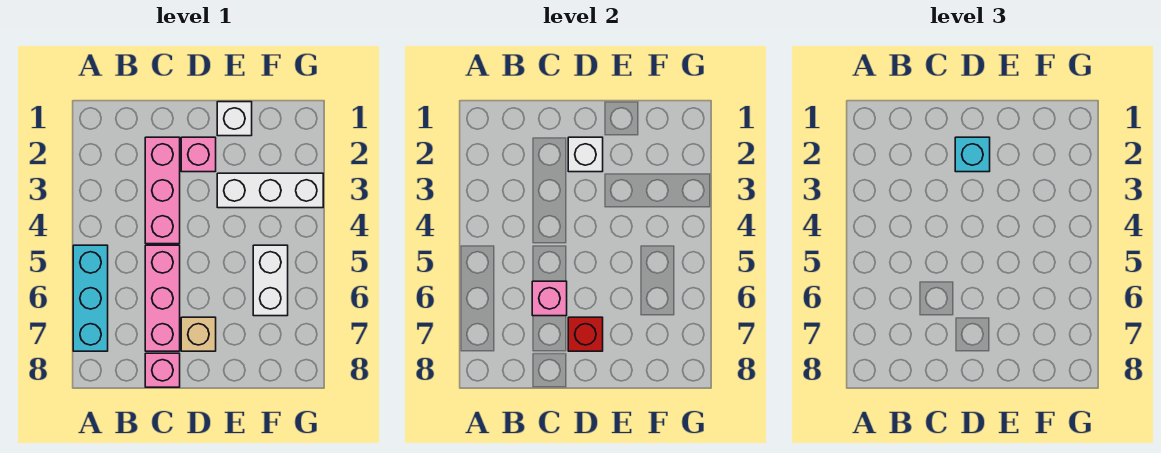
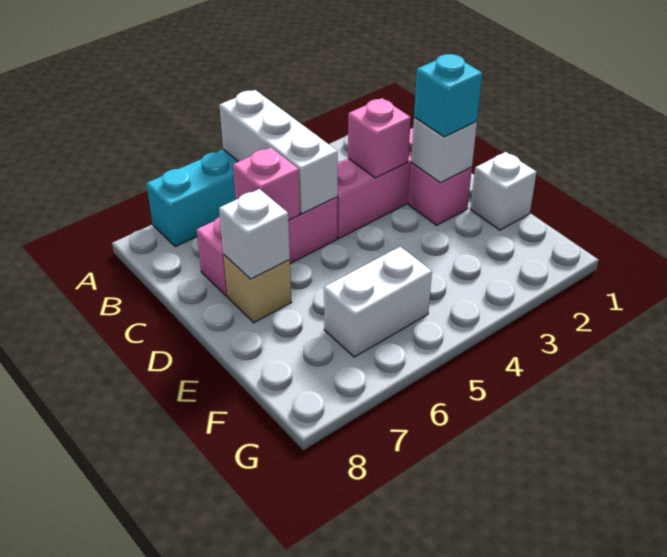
pink brick C8 level 1 -> pink brick C3 level 2
red brick D7 level 2 -> white brick D7 level 2
white brick E3:G3 level 1 -> white brick A5:C5 level 2

